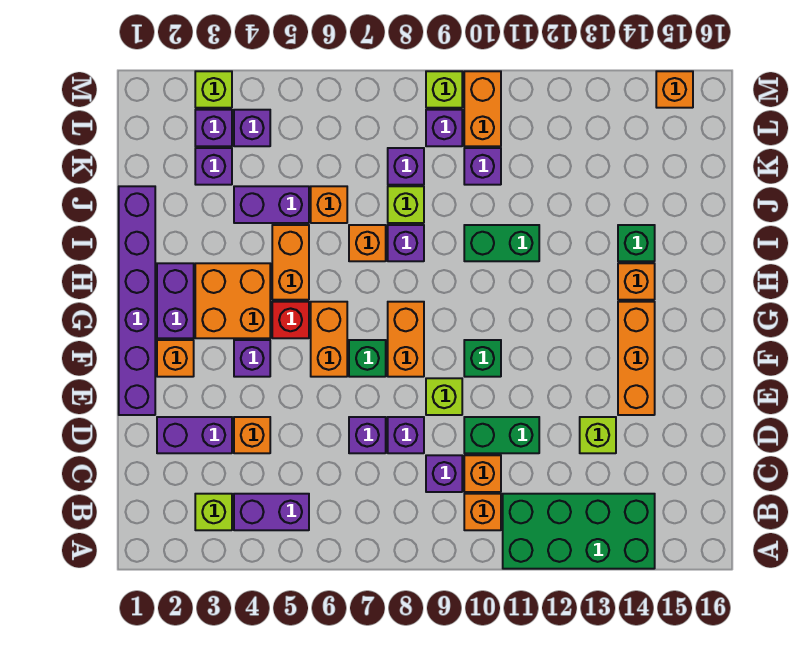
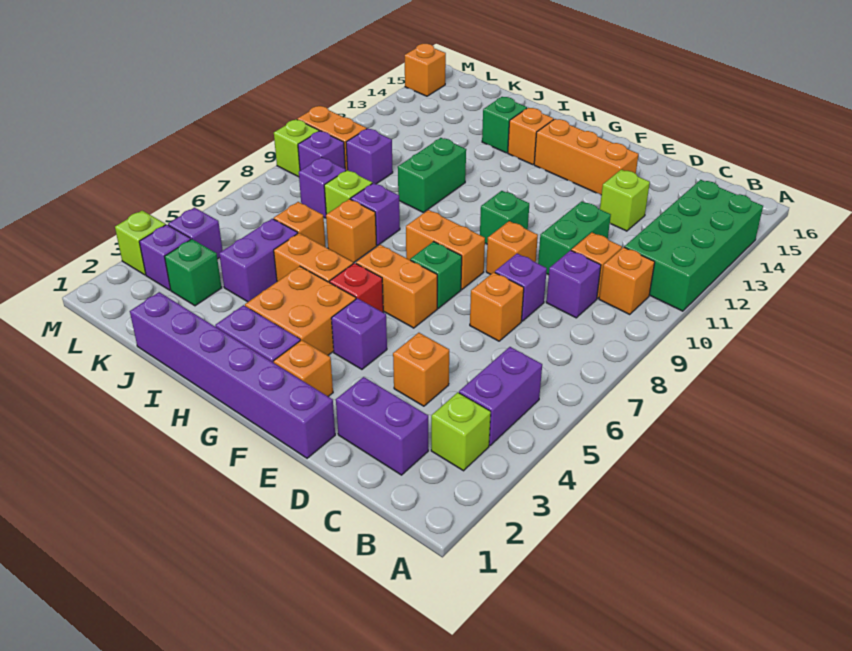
purple brick D2:D3 level 1 -> purple brick C2:D2 level 1
purple brick D7 level 1 -> orange brick D7 level 1
lime brick E9 level 1 -> orange brick E9 level 1
purple brick K3 level 1 -> green brick K3 level 1

